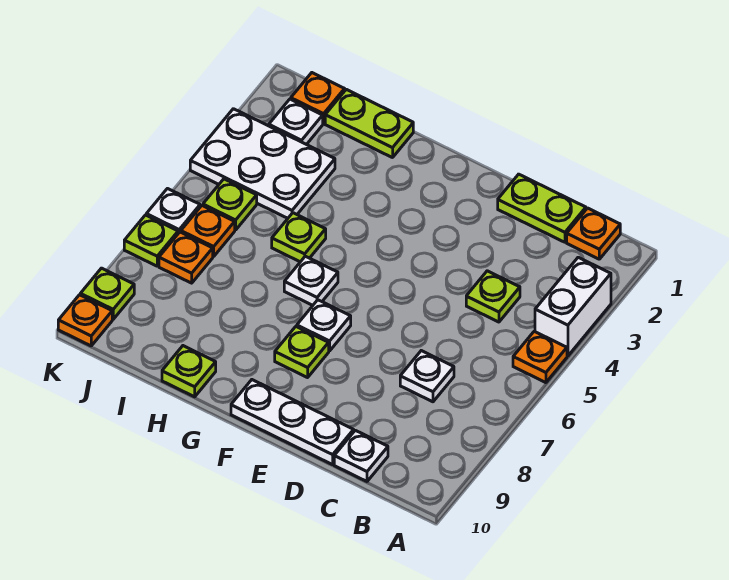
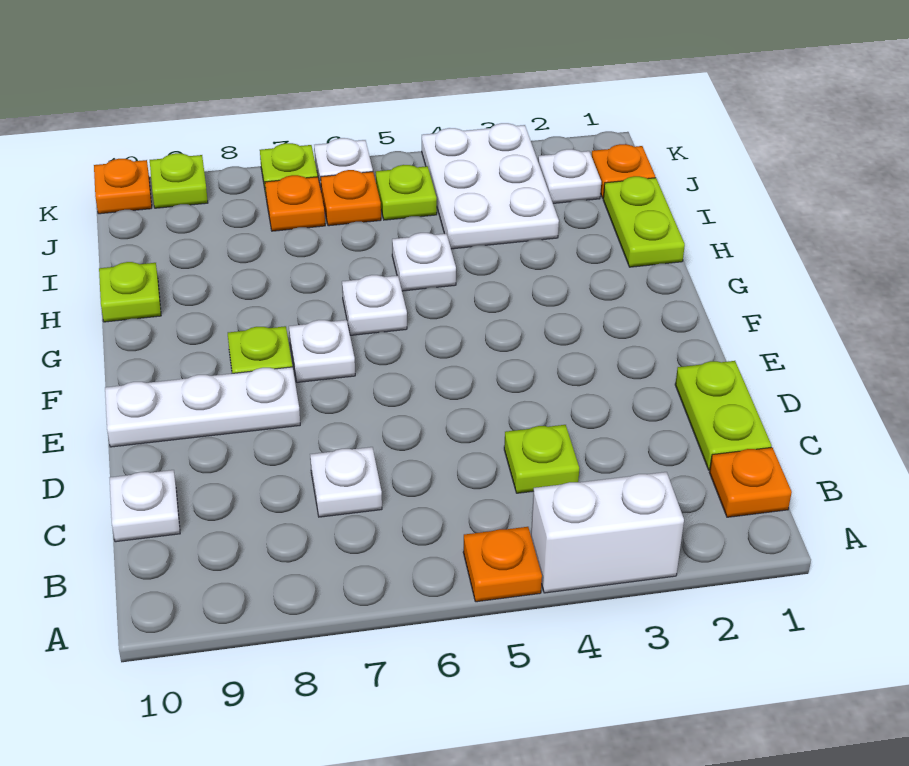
white plate D10:F10 level 1 -> white plate E8:E10 level 1
lime plate H5 level 1 -> white plate H5 level 1

